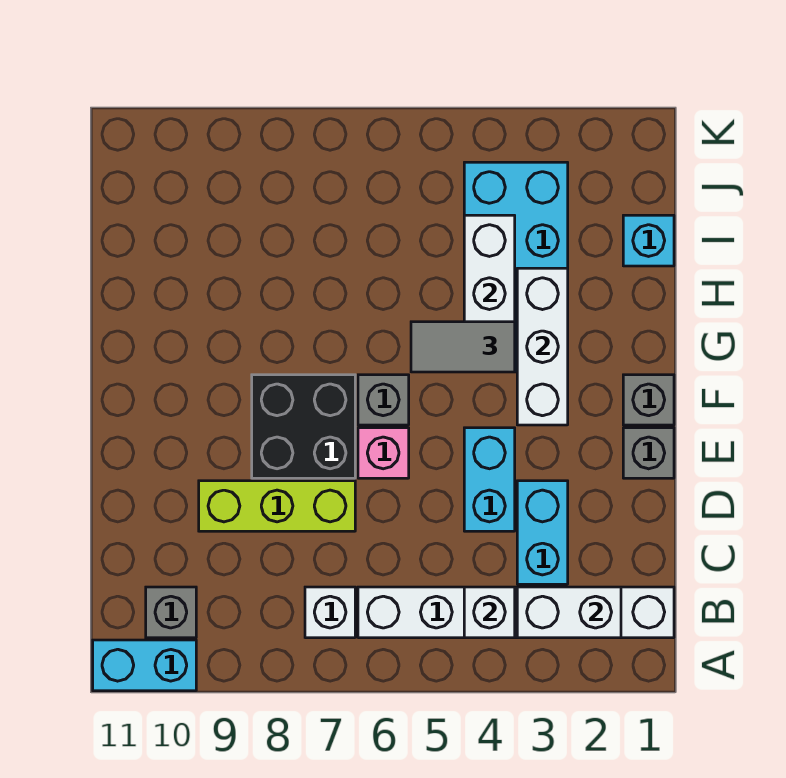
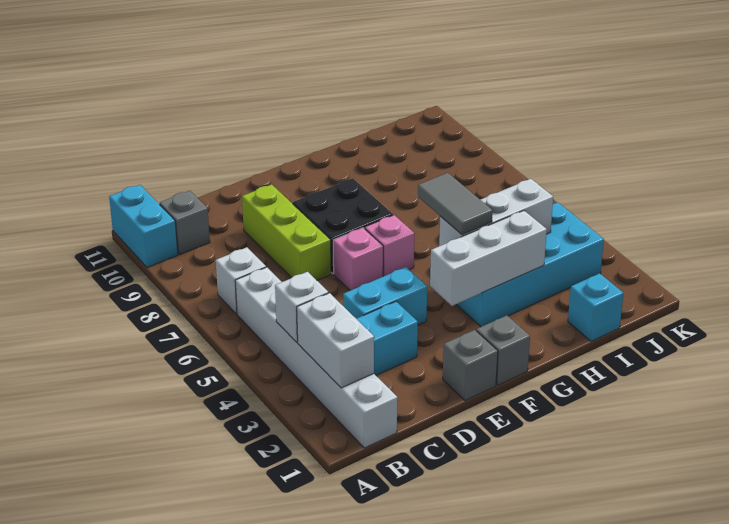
grey brick F6 level 1 -> pink brick F6 level 1

